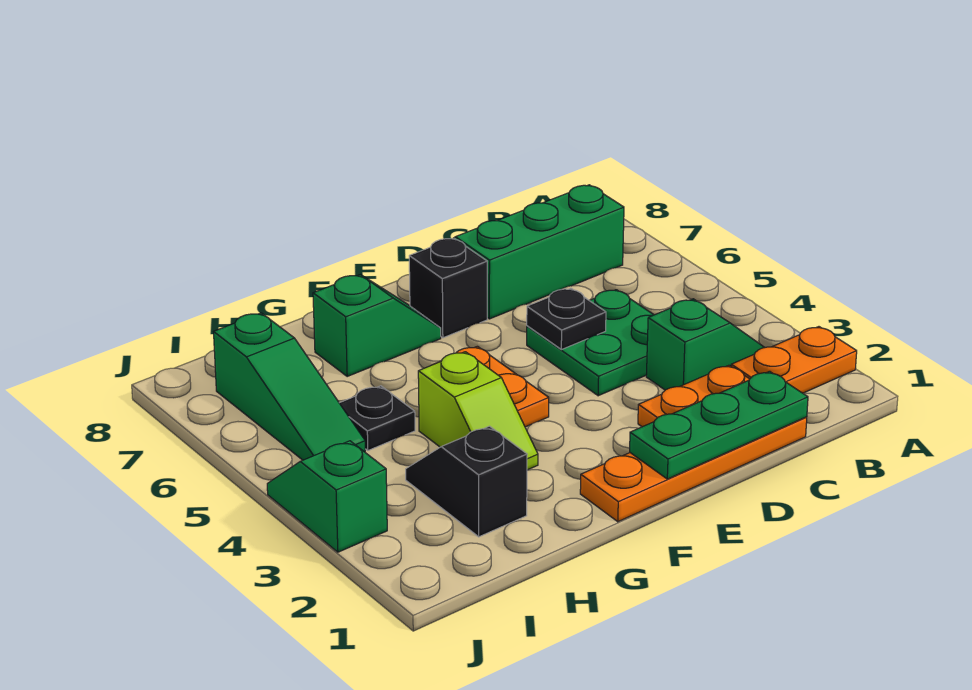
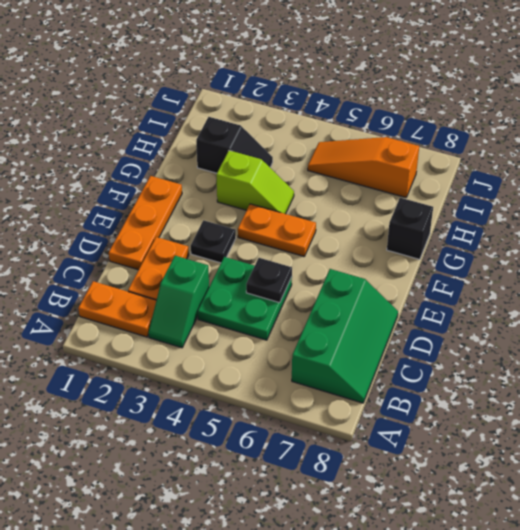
orange plate A2:B2 level 1 -> orange plate B1:B2 level 1
orange plate C1:F1 level 1 -> orange plate D1:F1 level 1
green plate C1:E1 level 2 -> none
black brick E7 level 1 -> black brick G8 level 1
green slope F7:G7 level 1 top G -> none
lime slope G3:G4 level 1 top 4 -> lime slope G3:G4 level 1 top 3
black plate H5 level 1 -> black plate E3 level 1
green slope I5:I7 level 1 top 7 -> orange slope I5:I7 level 1 top 7
green slope J3:J4 level 1 top 3 -> none

